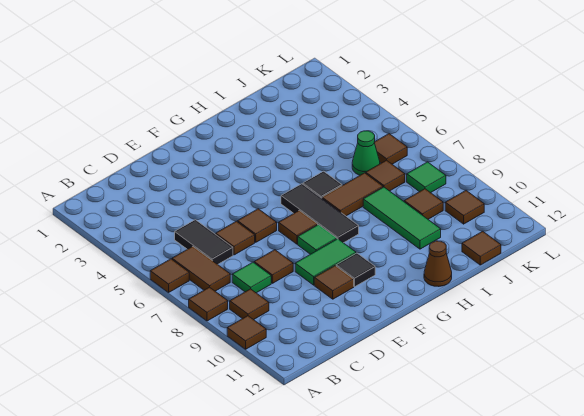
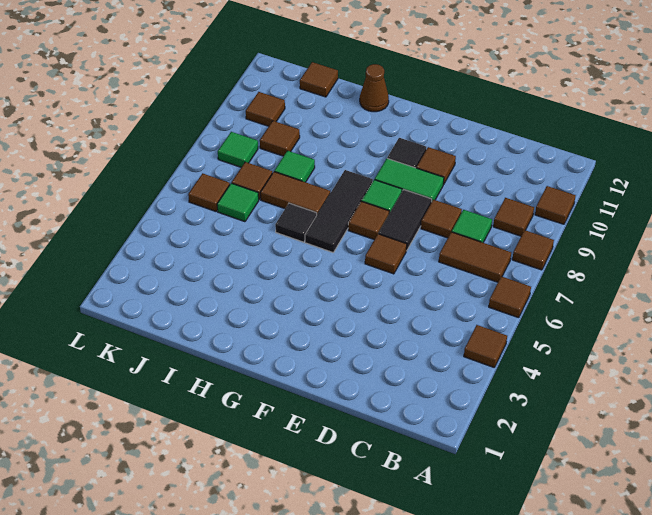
brown tile B6:B7 level 1 -> brown tile B7:C7 level 1
black tile C5:C6 level 1 -> black tile E7:E8 level 1
brown tile D6 level 1 -> brown tile A4 level 1
green tile I8:I10 level 1 -> green tile I8 level 1
green cone J6 level 1 -> green tile J6 level 1

